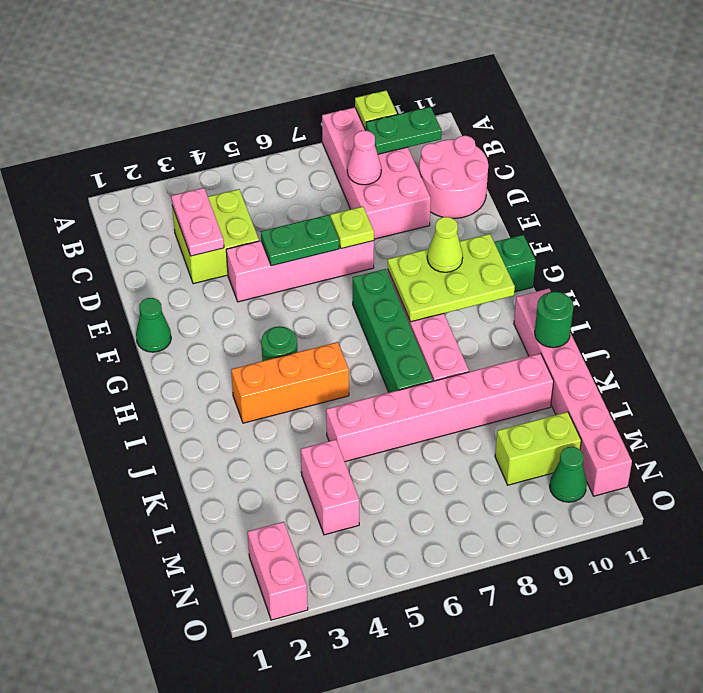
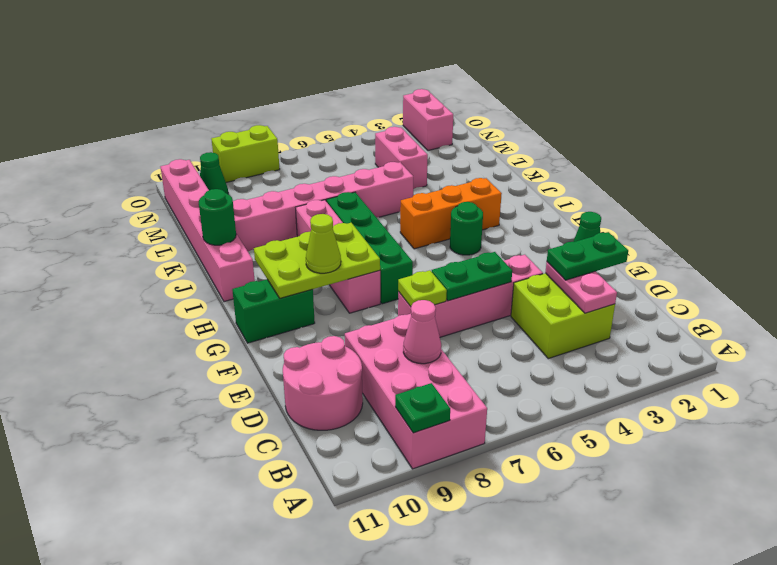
lime plate A9 level 2 -> green plate A9 level 2
green plate B9:B10 level 2 -> green plate D2:D3 level 3
lime brick M9:M10 level 1 -> lime brick O8:O9 level 1

